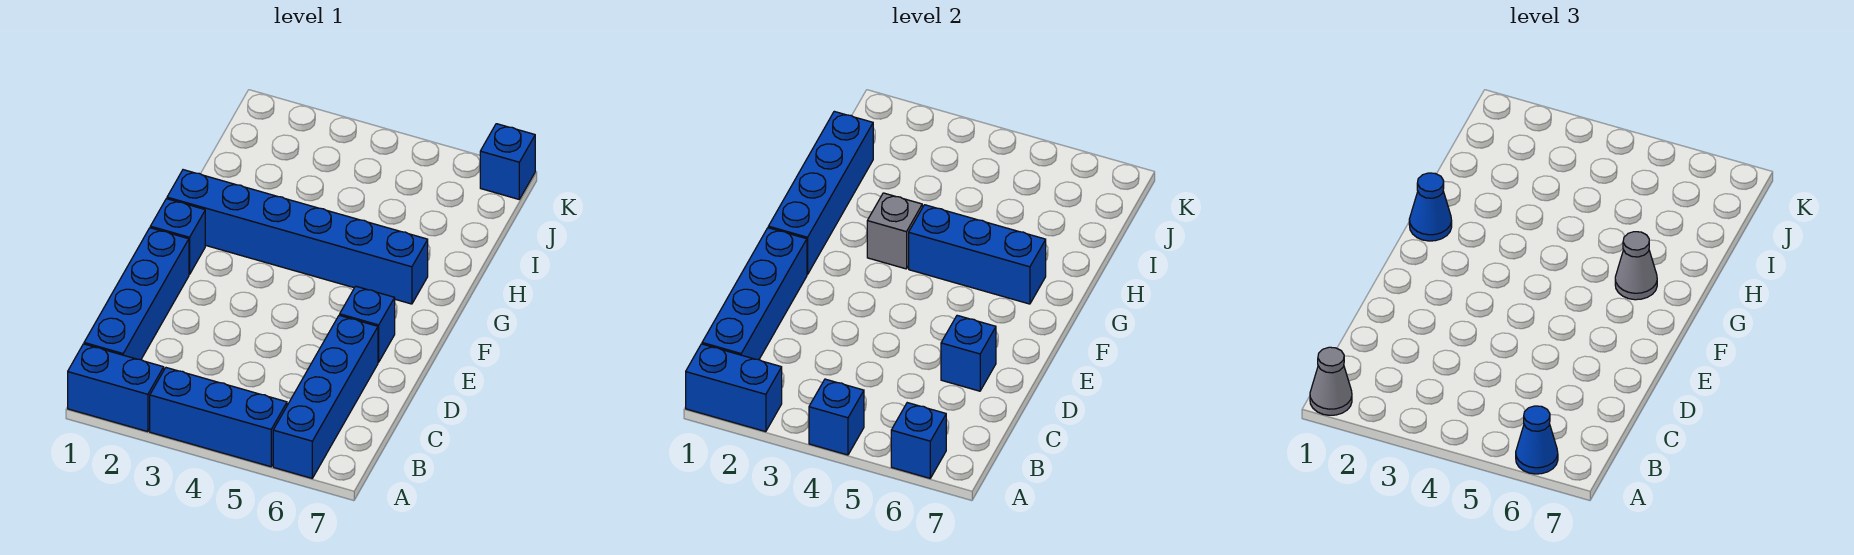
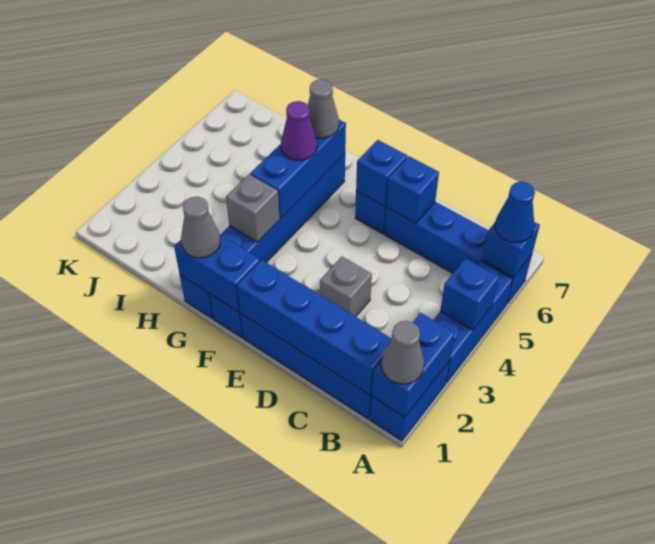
none -> grey brick D3 level 1
blue brick F1:I1 level 2 -> blue brick F1:G1 level 2
blue cone G1 level 3 -> grey cone G1 level 3
none -> purple cone G5 level 3
blue brick K7 level 1 -> blue brick E6 level 2

